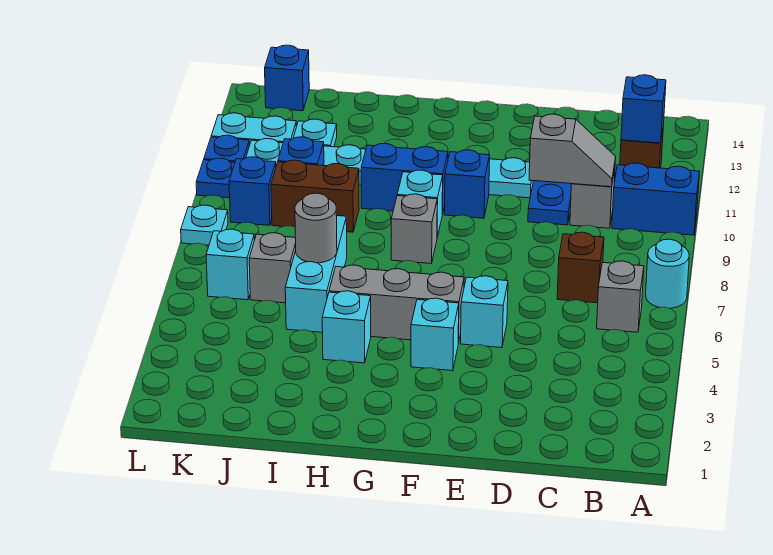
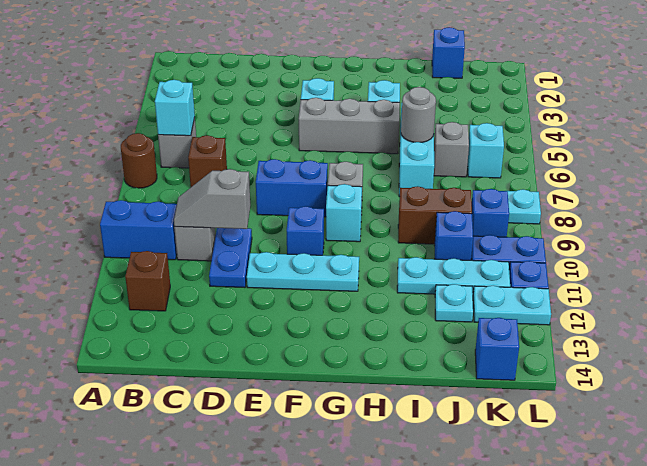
cyan round brick A7 level 1 -> brown round brick A7 level 1
blue brick B12 level 2 -> blue brick J1 level 1
cyan brick E5 level 1 -> cyan brick B6 level 2
blue brick G10:H10 level 1 -> blue brick E8:F8 level 1

